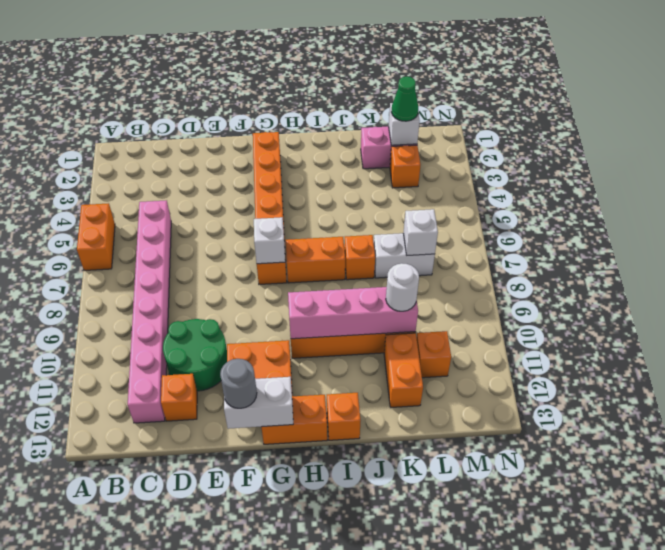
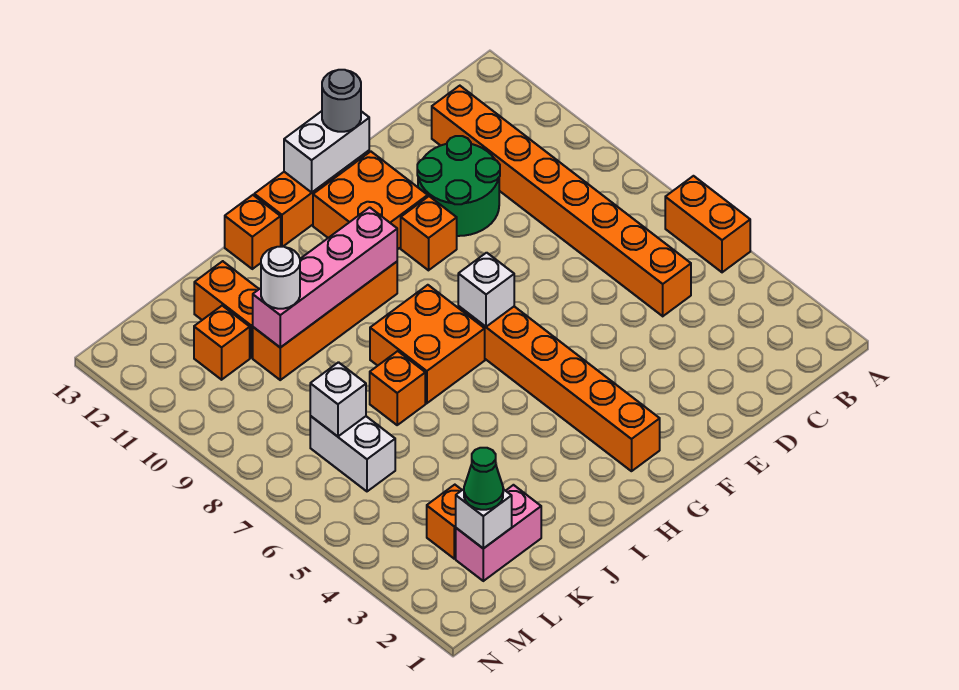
pink brick C5:C12 level 1 -> orange brick C5:C12 level 1
orange brick D12 level 1 -> orange brick F10 level 1
orange brick H7:I7 level 1 -> orange brick H7:I8 level 1
white brick K7:L7 level 1 -> white brick L6:L7 level 1

